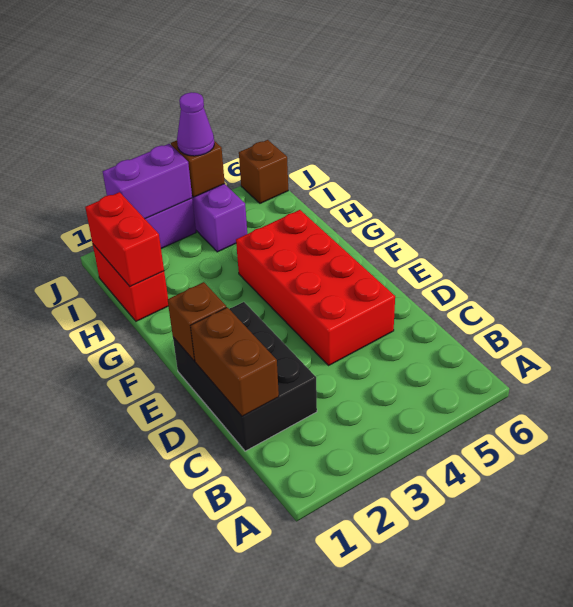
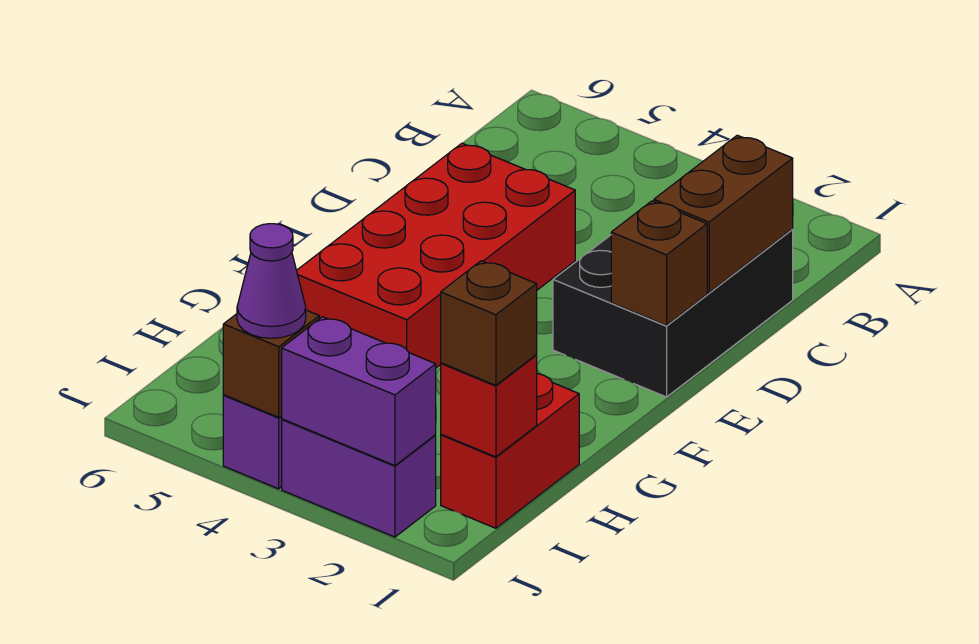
red brick H1:I1 level 2 -> red brick I1 level 2
brown brick J6 level 1 -> brown brick I1 level 3

